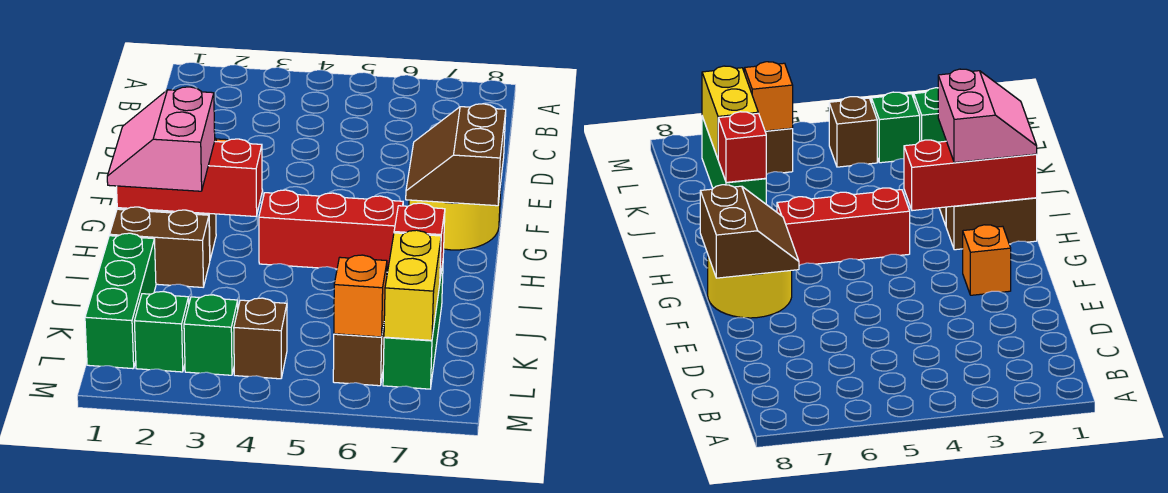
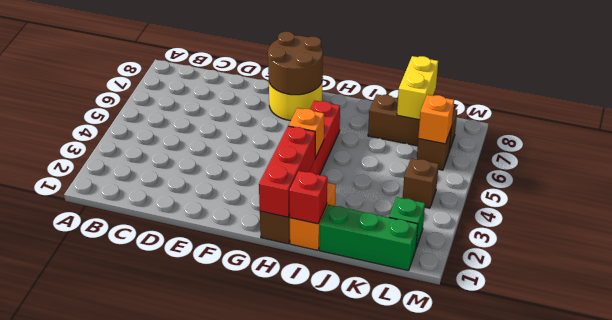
orange brick F2 level 1 -> orange brick H4 level 2
brown slope F7:G8 level 2 top 8 -> brown round brick F7:G8 level 2
pink slope H1:I2 level 3 top 2 -> none
brown brick I1:I2 level 1 -> orange brick I1:I2 level 1
green brick J7:L7 level 1 -> brown brick J7:L7 level 1
red brick J7 level 2 -> red brick I1 level 2
yellow brick K7:L7 level 2 -> yellow brick K7:K8 level 2
green brick L3 level 1 -> none

